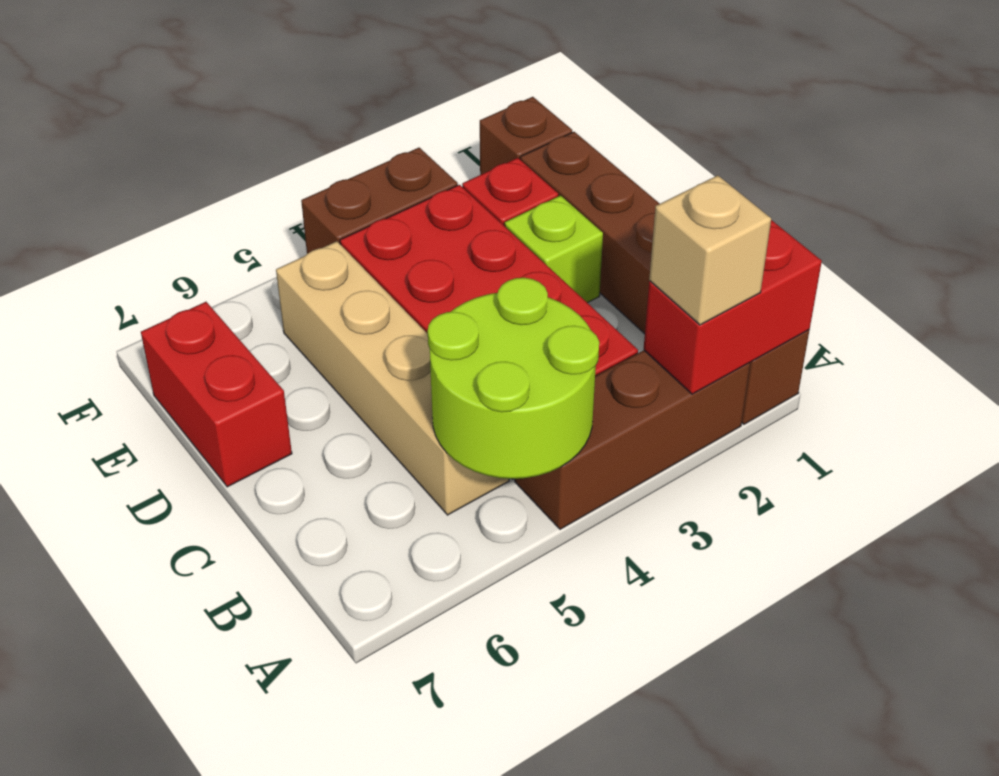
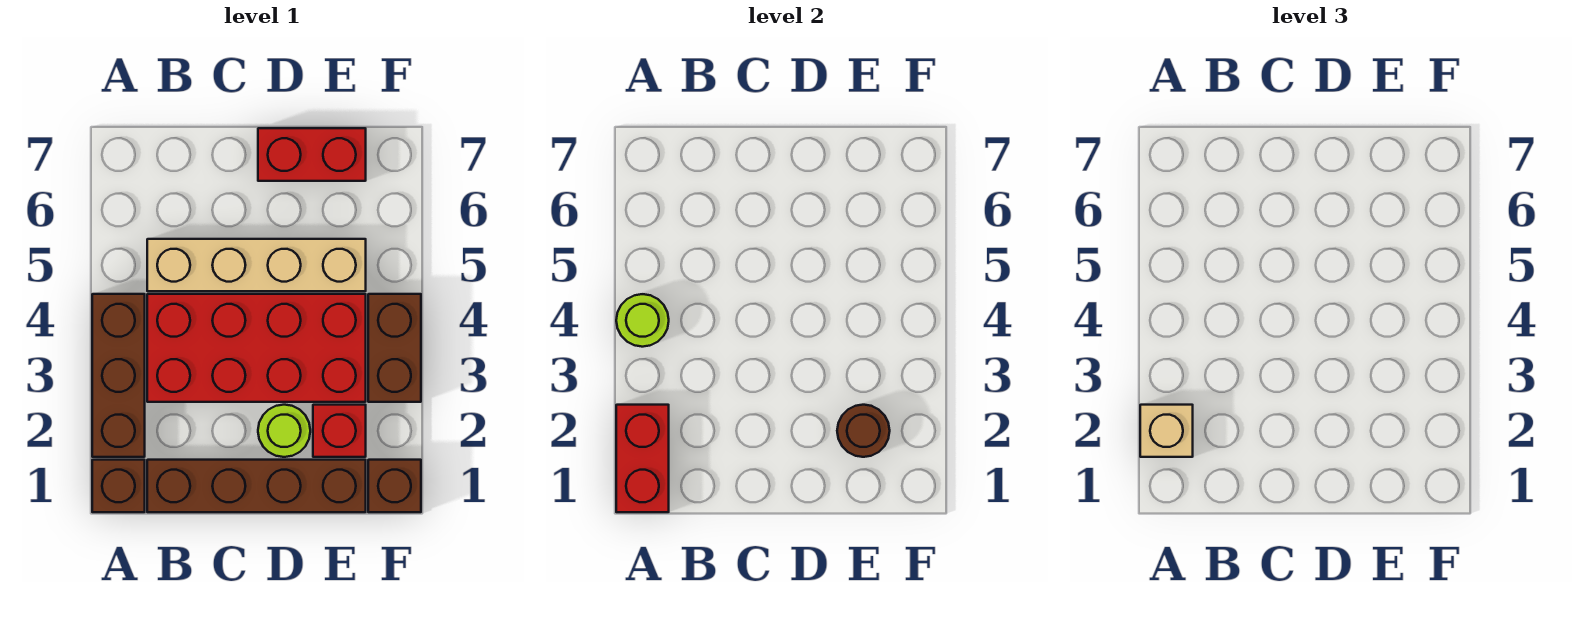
lime round brick A4:B5 level 2 -> lime round brick A4 level 2
lime brick D2 level 1 -> lime round brick D2 level 1
none -> brown round brick E2 level 2

